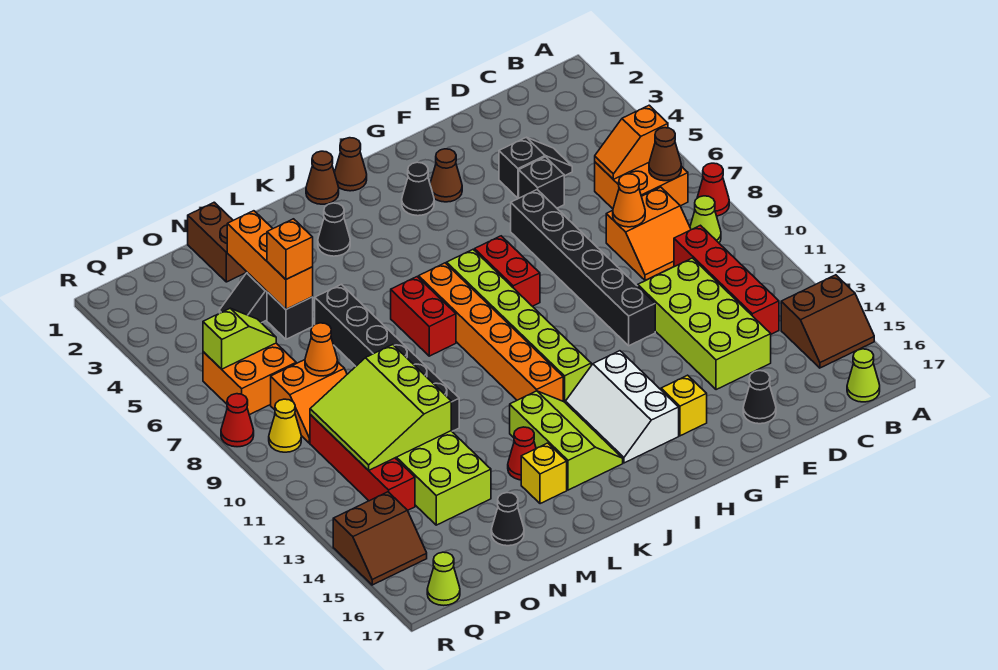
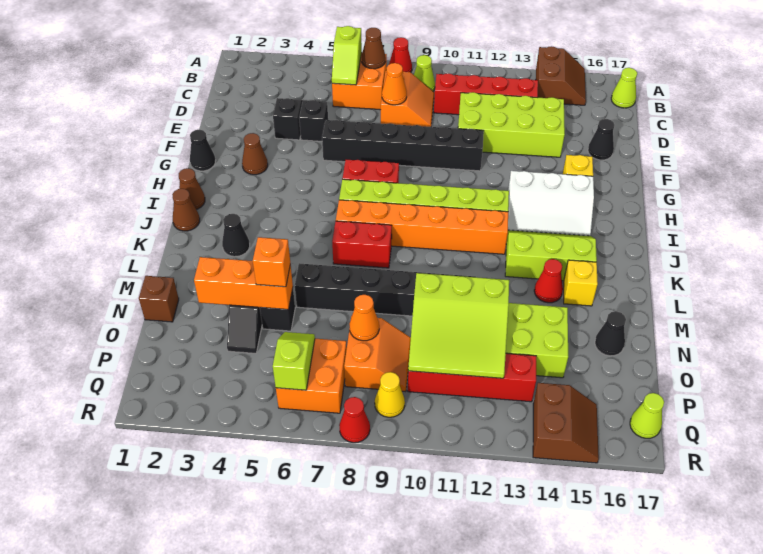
orange slope B6:C6 level 2 top B -> lime slope B6:C6 level 2 top B
black cone H3 level 1 -> black cone G1 level 1
brown brick N1:N2 level 1 -> brown brick N1 level 1

